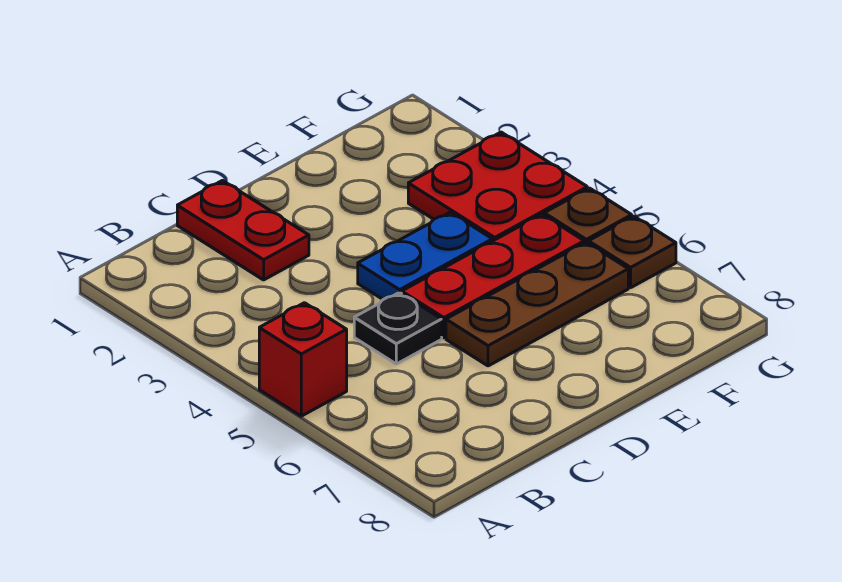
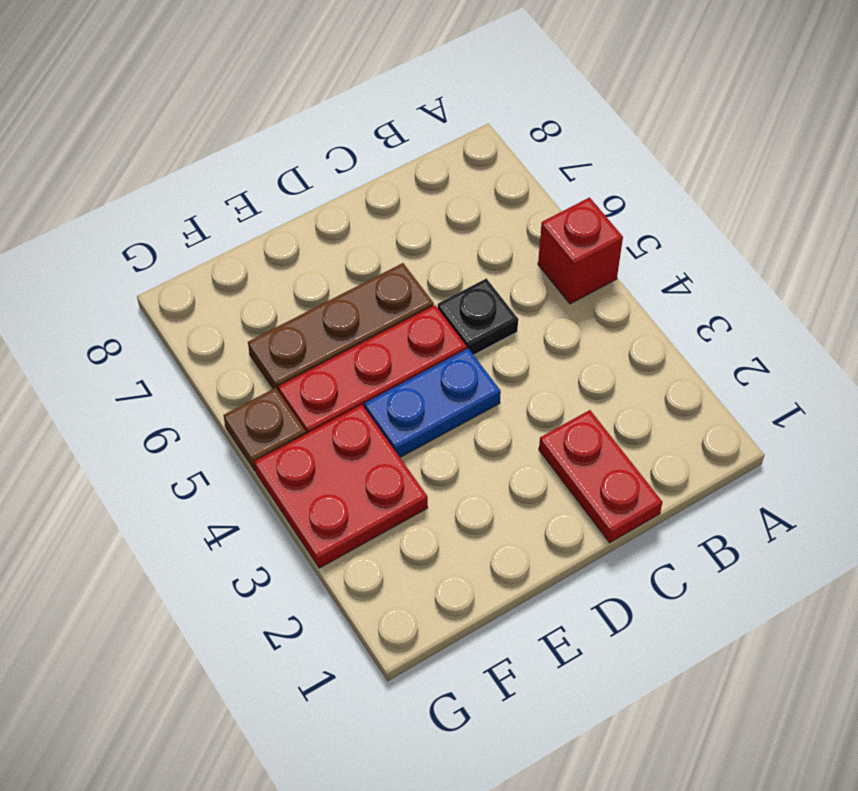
brown plate G6 level 1 -> none

